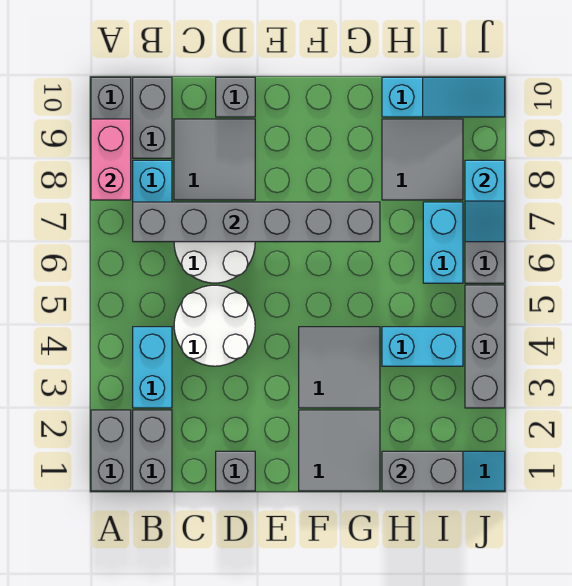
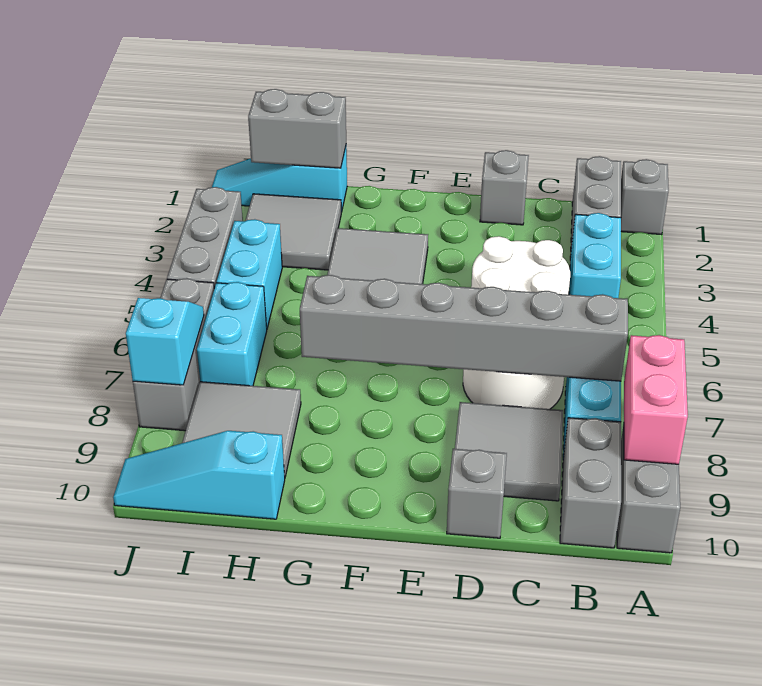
grey brick A1:A2 level 1 -> grey brick A1 level 1
grey tile F1:G2 level 1 -> grey tile H2:I3 level 1
cyan brick H4:I4 level 1 -> cyan brick I4:I5 level 1

